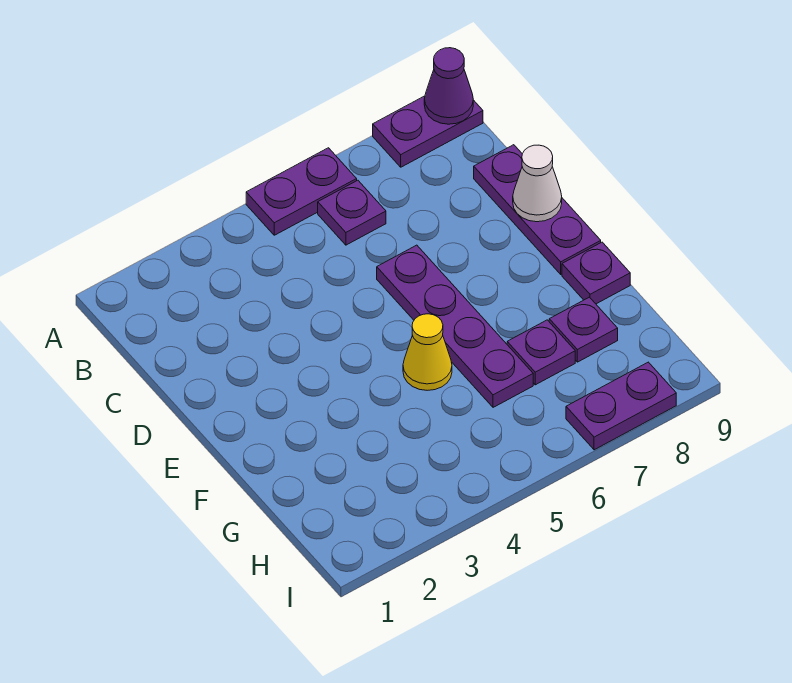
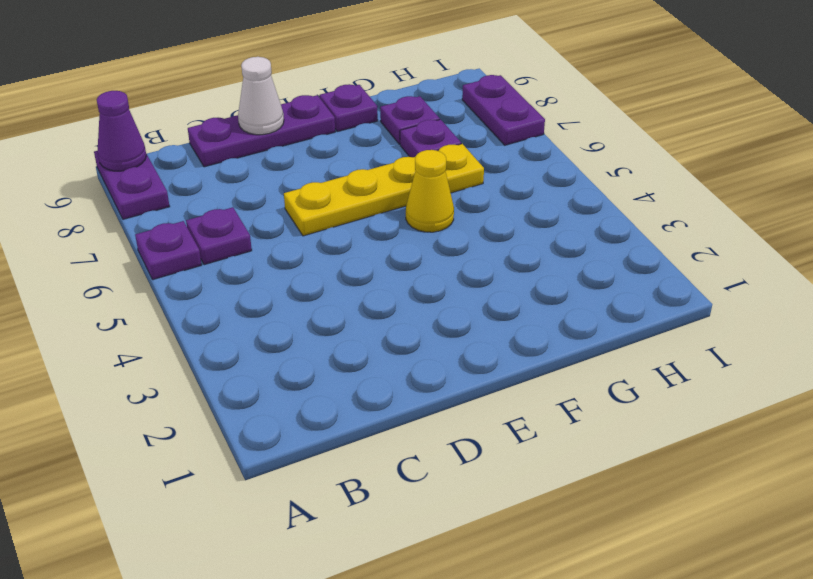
purple plate A5:A6 level 1 -> purple plate A6 level 1
purple plate D6:G6 level 1 -> yellow plate D6:G6 level 1

